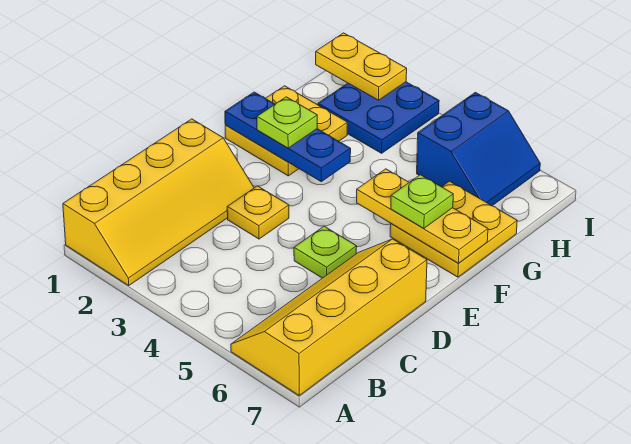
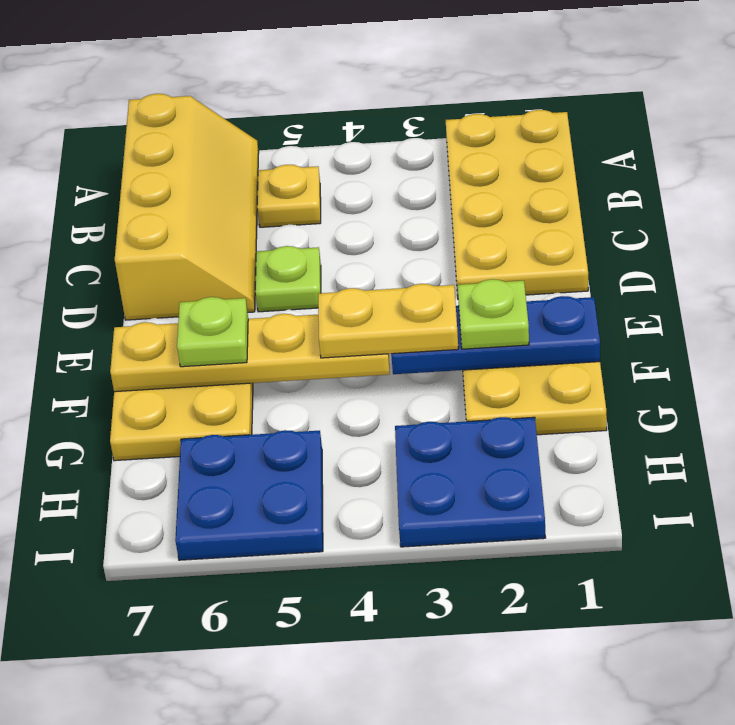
yellow slope A1:D2 level 1 top 1 -> yellow plate A1:D2 level 1
yellow plate D3 level 1 -> yellow plate B5 level 1
yellow plate F5:F7 level 2 -> yellow plate F4:F7 level 2
blue slope H5:I6 level 1 top 5 -> blue plate H5:I6 level 1
yellow plate I1:I2 level 2 -> yellow plate F3:F4 level 3

